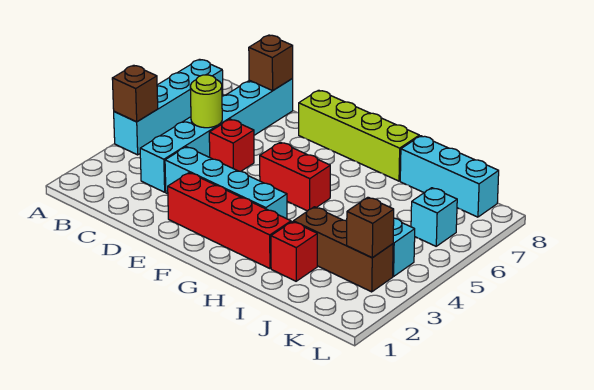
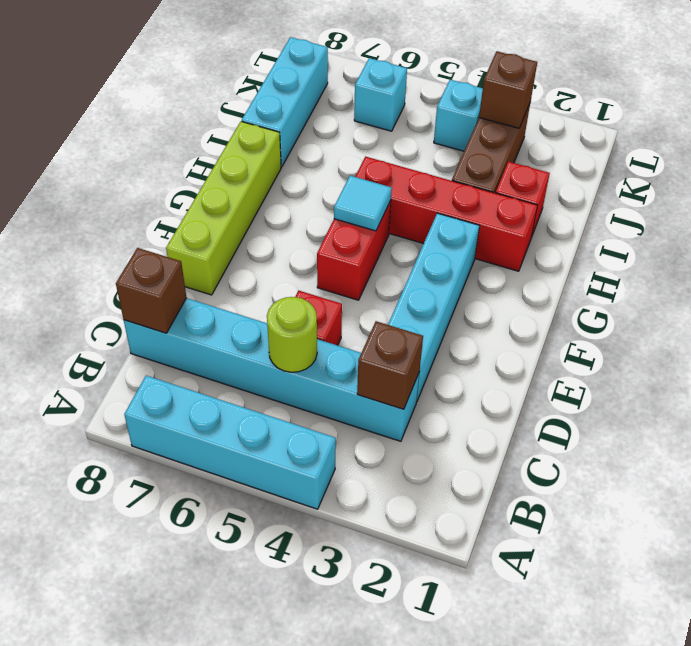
brown brick A4 level 2 -> brown brick C3 level 2
red brick E2:H2 level 1 -> red brick H2:H5 level 1
none -> cyan tile G5 level 2

